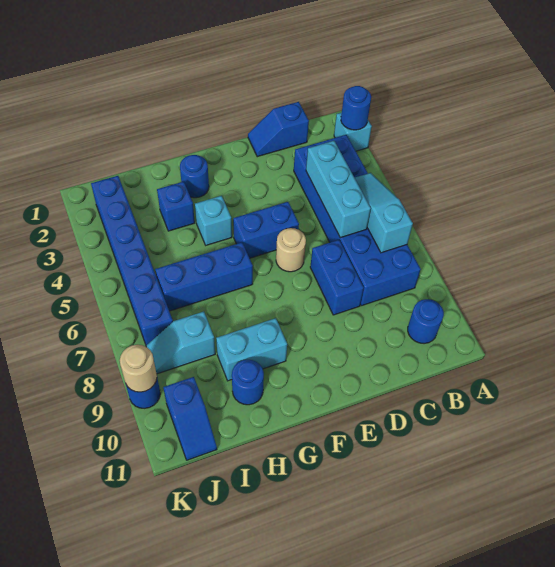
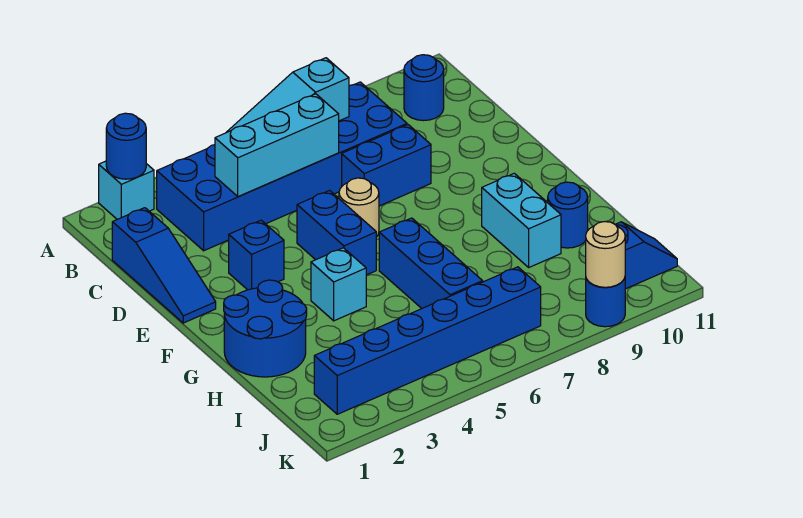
blue slope C1:D1 level 1 top C -> blue slope C1:E1 level 1 top C
blue round brick G2 level 1 -> blue round brick G1:H2 level 1
blue brick H3 level 1 -> blue brick E3 level 1
cyan slope I8:J8 level 1 top I -> none

